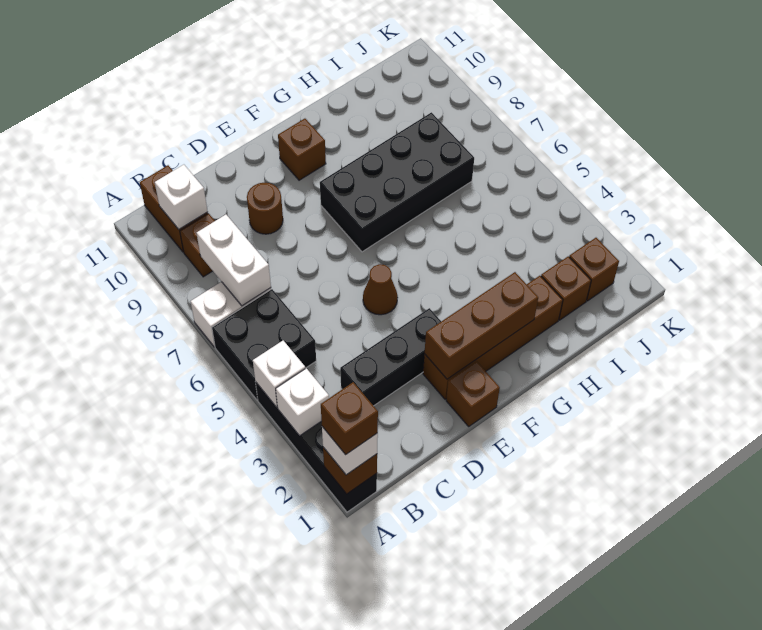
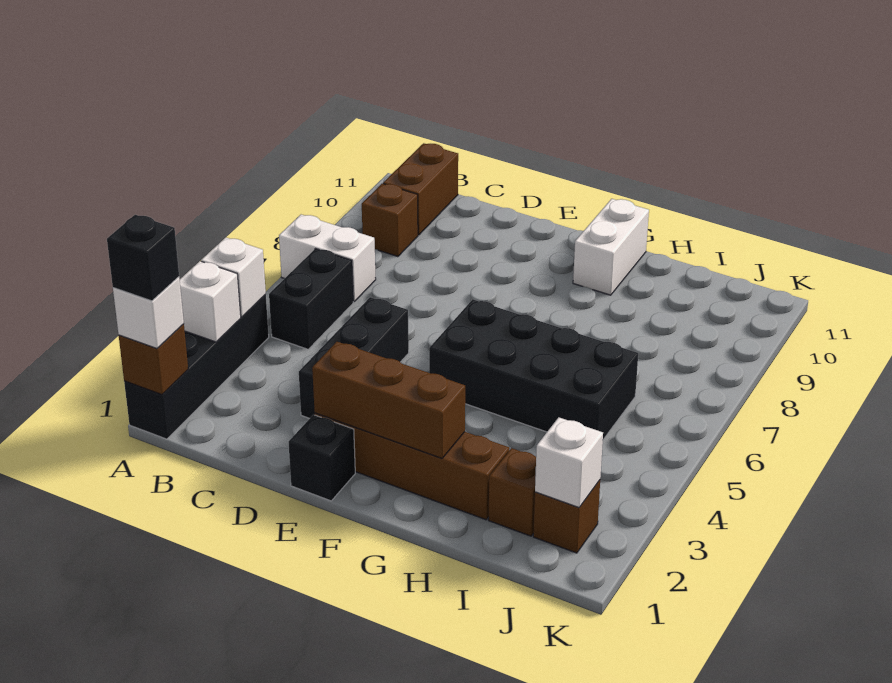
brown brick A1 level 4 -> black brick A1 level 4
black brick A5:B6 level 1 -> black brick B5:B6 level 1
white brick B7:B8 level 2 -> white brick G10:G11 level 1
white brick B10 level 2 -> white brick J2 level 2
black brick C3:E3 level 1 -> black brick D3:D5 level 1
brown round brick D9 level 1 -> none
brown brick E1 level 1 -> black brick E1 level 1
brown cone E5 level 1 -> none
black brick F7:I8 level 1 -> black brick F5:I6 level 1
brown brick F10 level 1 -> none

